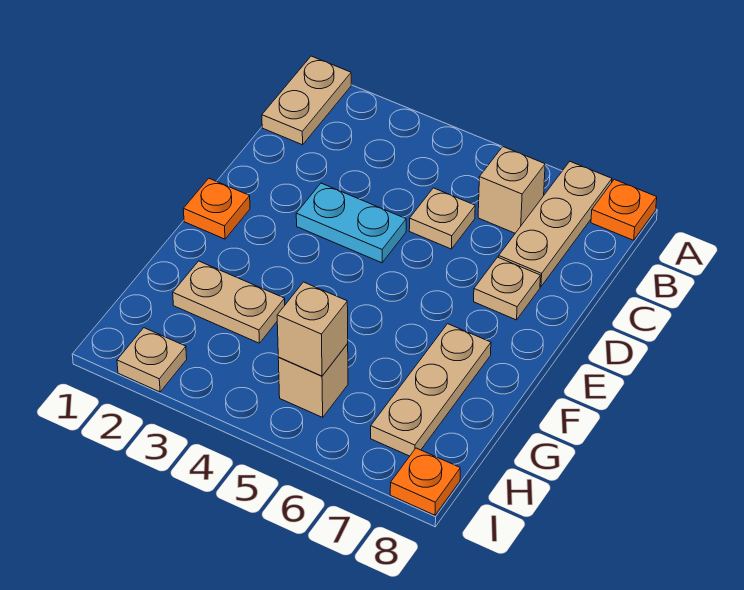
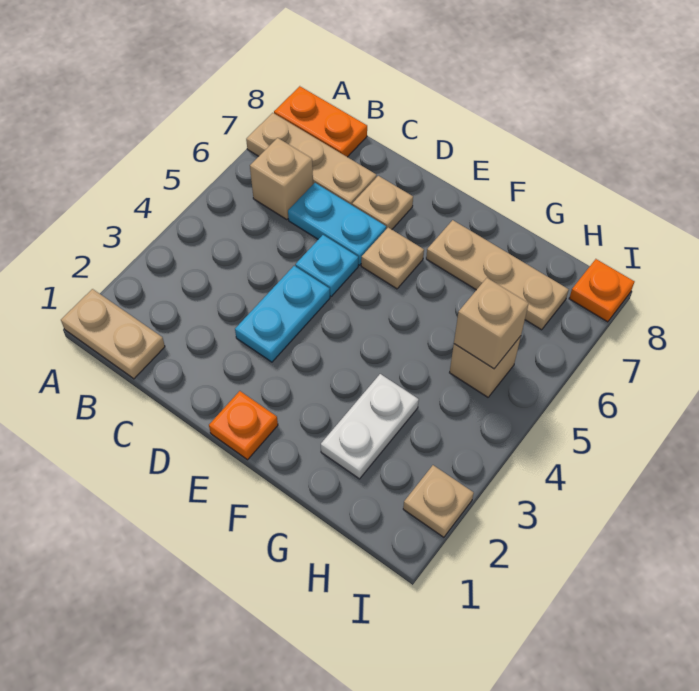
orange plate A8 level 1 -> orange plate A8:B8 level 1
tan plate C5 level 1 -> tan plate E6 level 1
none -> cyan plate C6:D6 level 1
none -> cyan plate D5 level 1
tan plate G2:G3 level 1 -> white plate G2:G3 level 1

